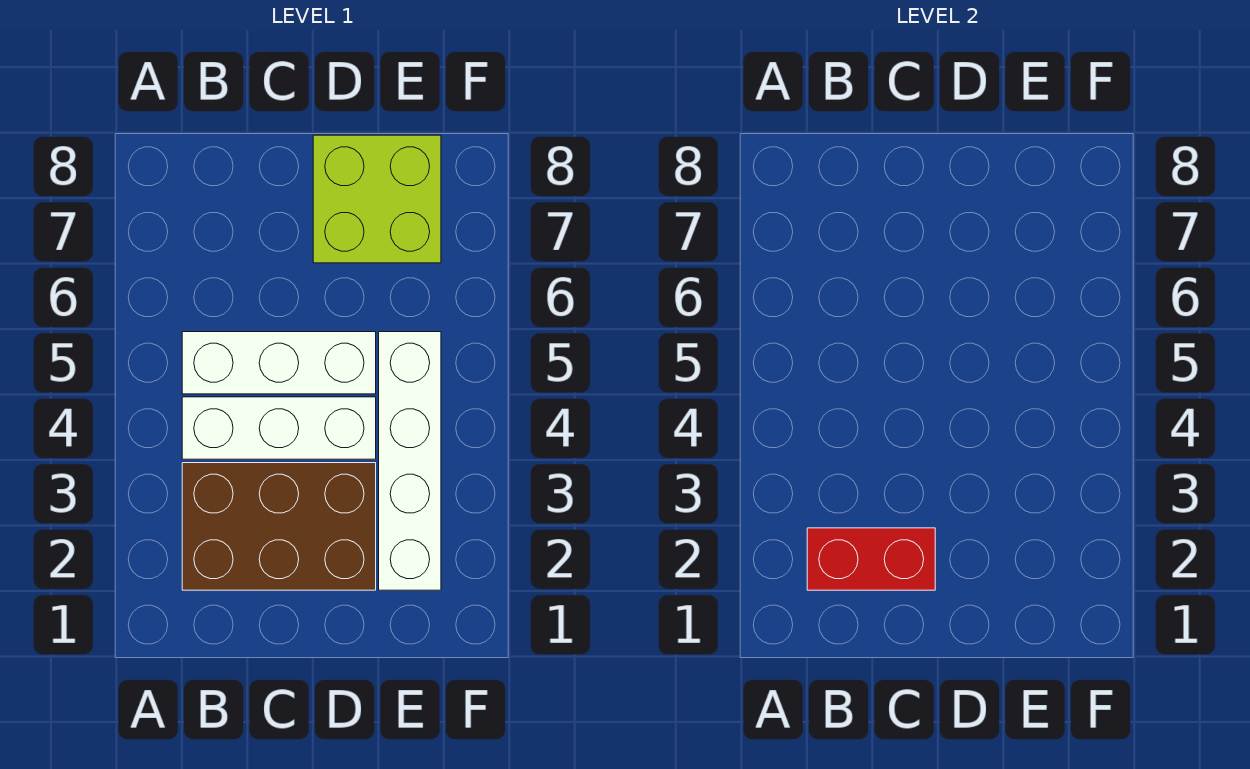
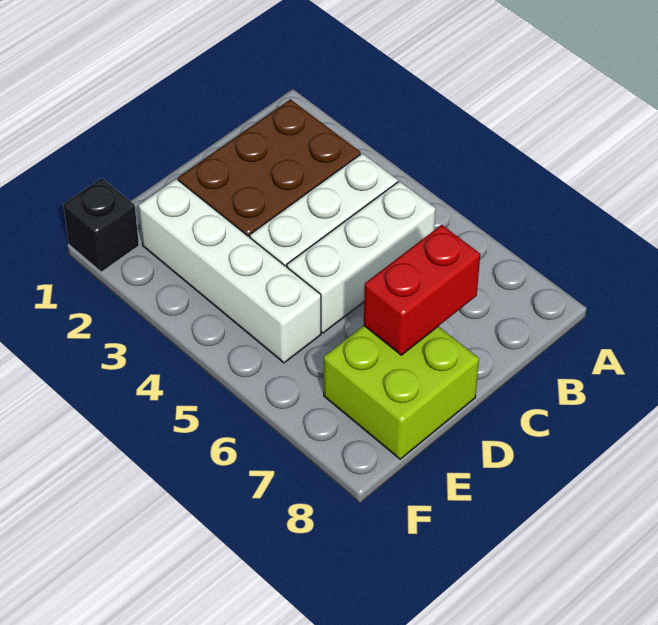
red brick B2:C2 level 2 -> red brick C7:D7 level 2
none -> black brick F1 level 1

